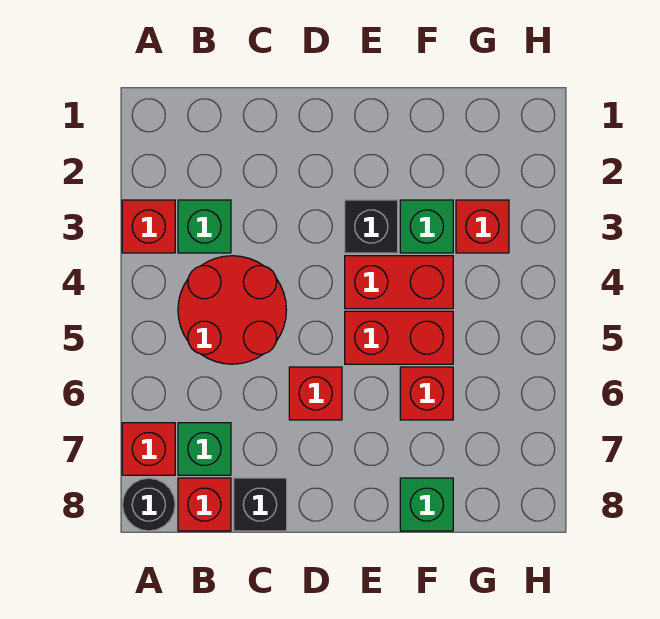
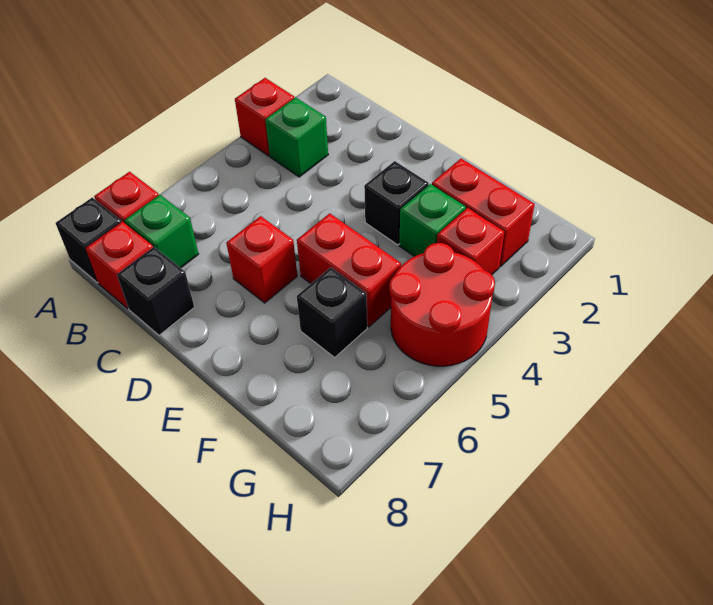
black round brick A8 level 1 -> black brick A8 level 1
red round brick B4:C5 level 1 -> red round brick G4:H5 level 1
red brick E4:F4 level 1 -> red brick F2:G2 level 1
red brick F6 level 1 -> black brick F6 level 1
green brick F8 level 1 -> none

